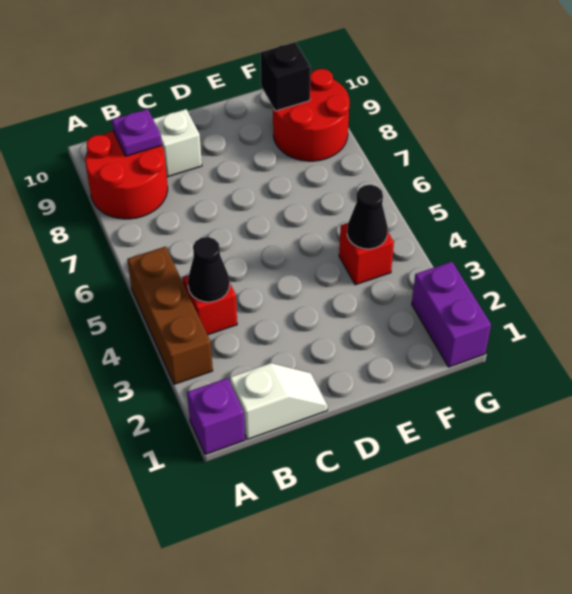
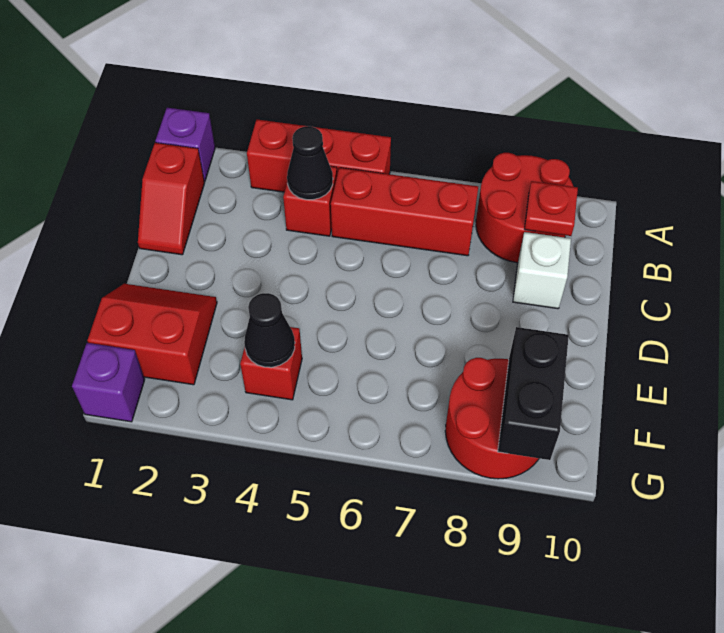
brown brick A3:A5 level 1 -> red brick A3:A5 level 1
white slope B1:C1 level 1 top B -> red slope B1:C1 level 1 top B
none -> red brick B5:B7 level 1
purple plate B9 level 2 -> red plate B9 level 2
none -> red slope E1:F2 level 1 top F
black brick F9 level 2 -> black brick F9:G9 level 2
purple brick G1:G2 level 1 -> purple brick G1 level 1

